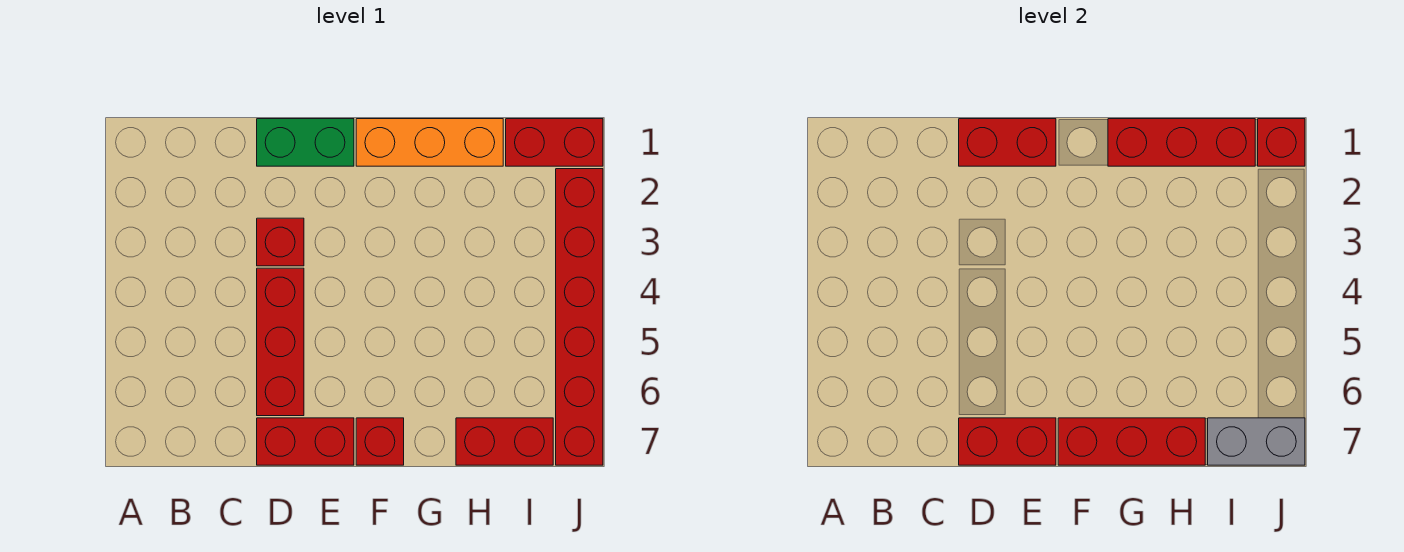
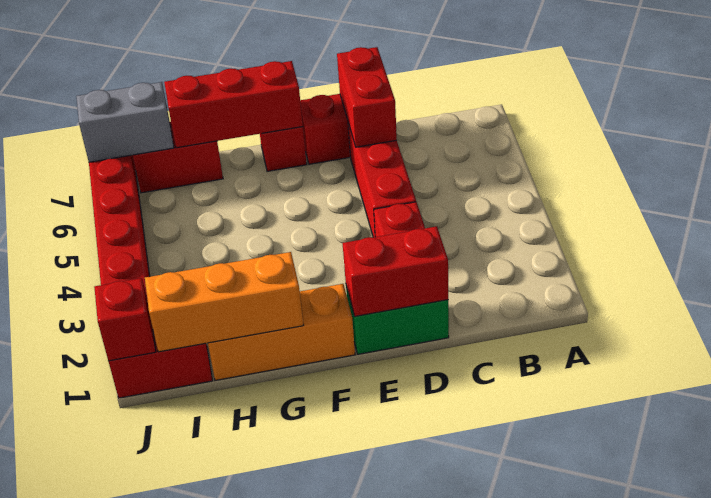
red brick D7:E7 level 2 -> red brick D6:D7 level 2
red brick G1:I1 level 2 -> orange brick G1:I1 level 2

